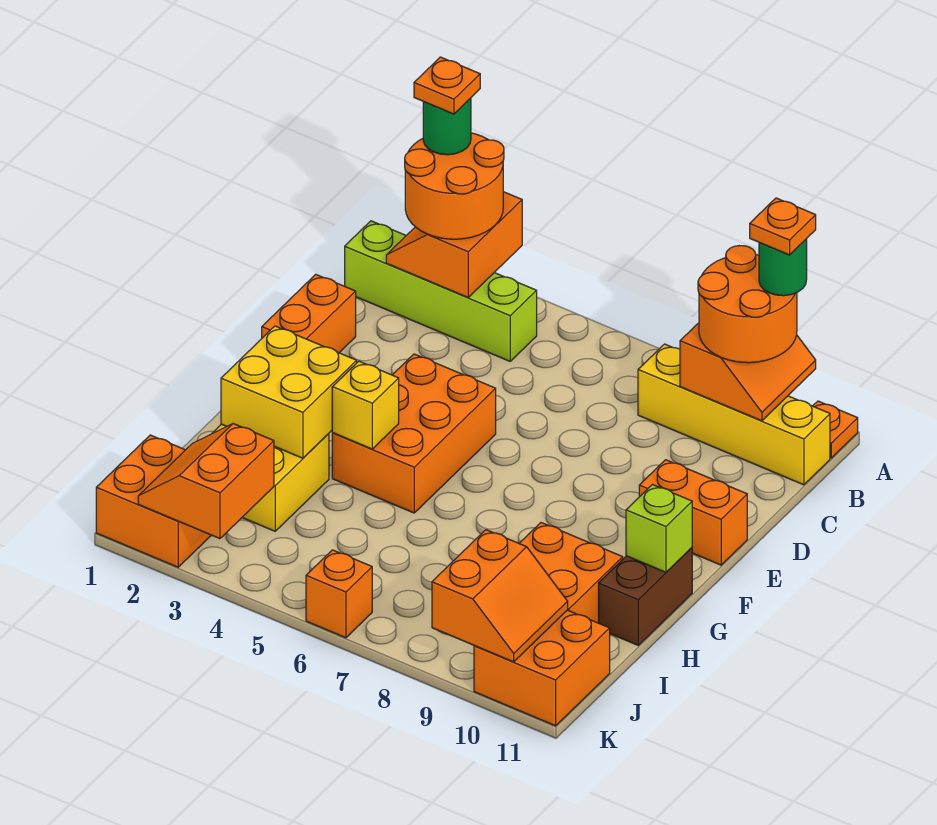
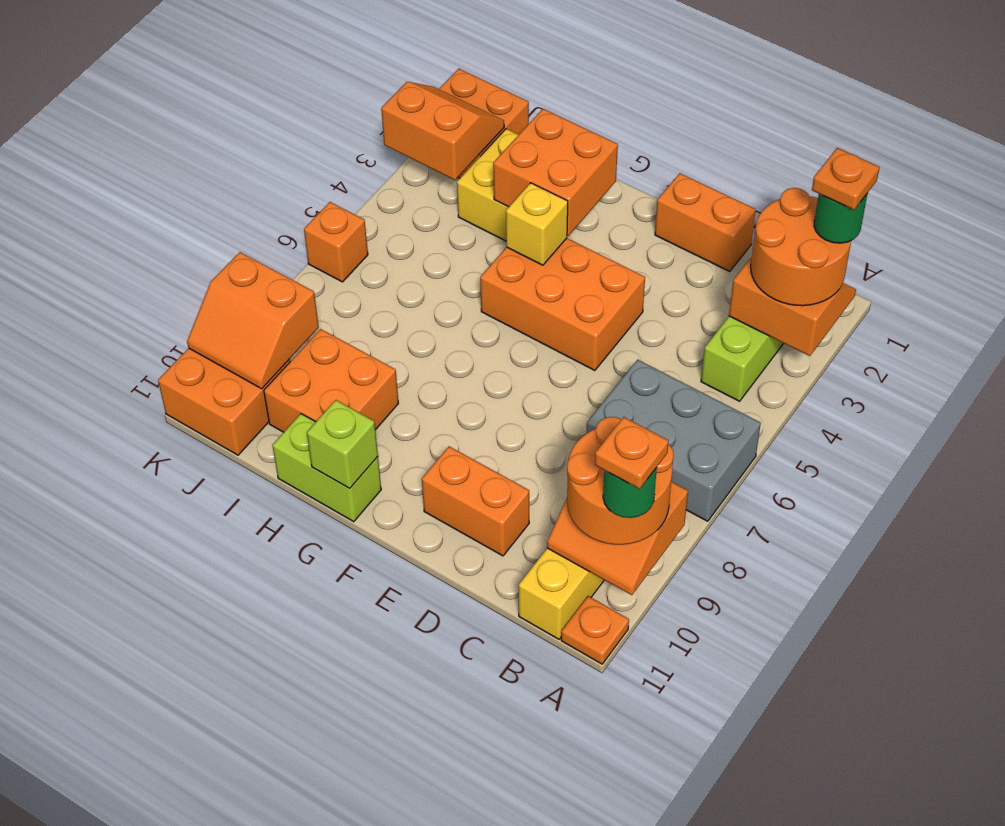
none -> grey brick A6:C7 level 1
orange brick E10:E11 level 1 -> orange brick D10:E10 level 1
yellow brick G2:H3 level 2 -> orange brick G2:H3 level 2
brown brick G11:H11 level 1 -> lime brick G11:H11 level 1

